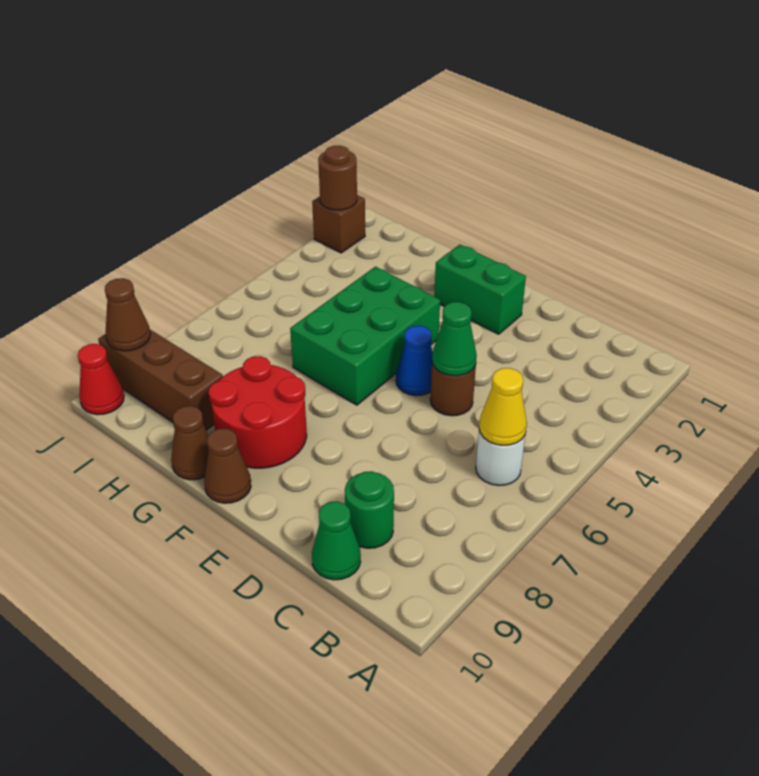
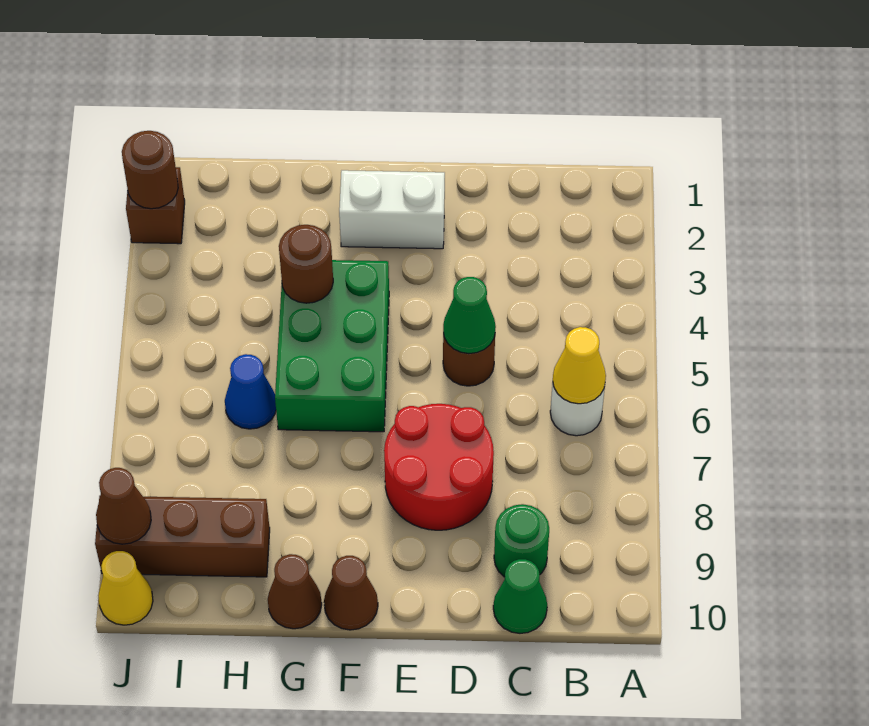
green brick E2:F2 level 1 -> white brick E2:F2 level 1
blue cone E5 level 1 -> blue cone H6 level 1
red round brick F8:G9 level 1 -> red round brick D7:E8 level 1
none -> brown round brick G4 level 2
red cone J10 level 1 -> yellow cone J10 level 1

